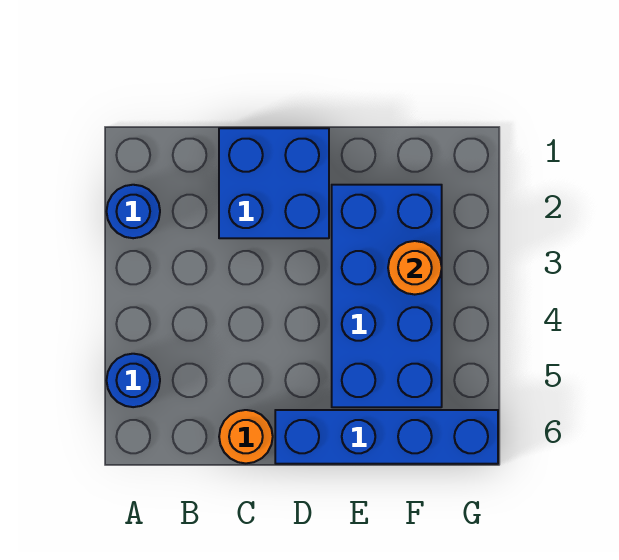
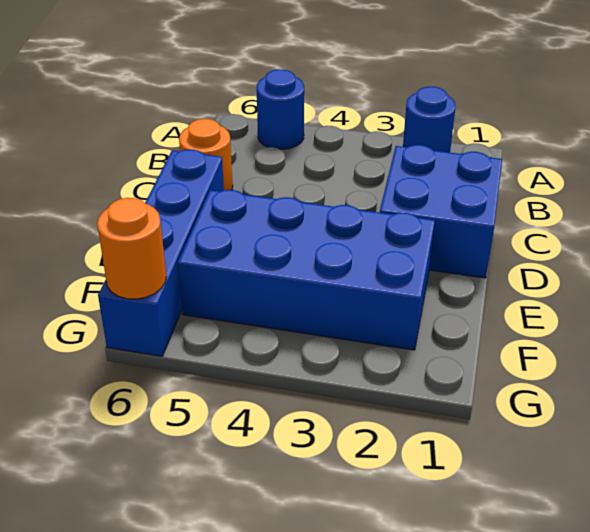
orange round brick F3 level 2 -> orange round brick G6 level 2

